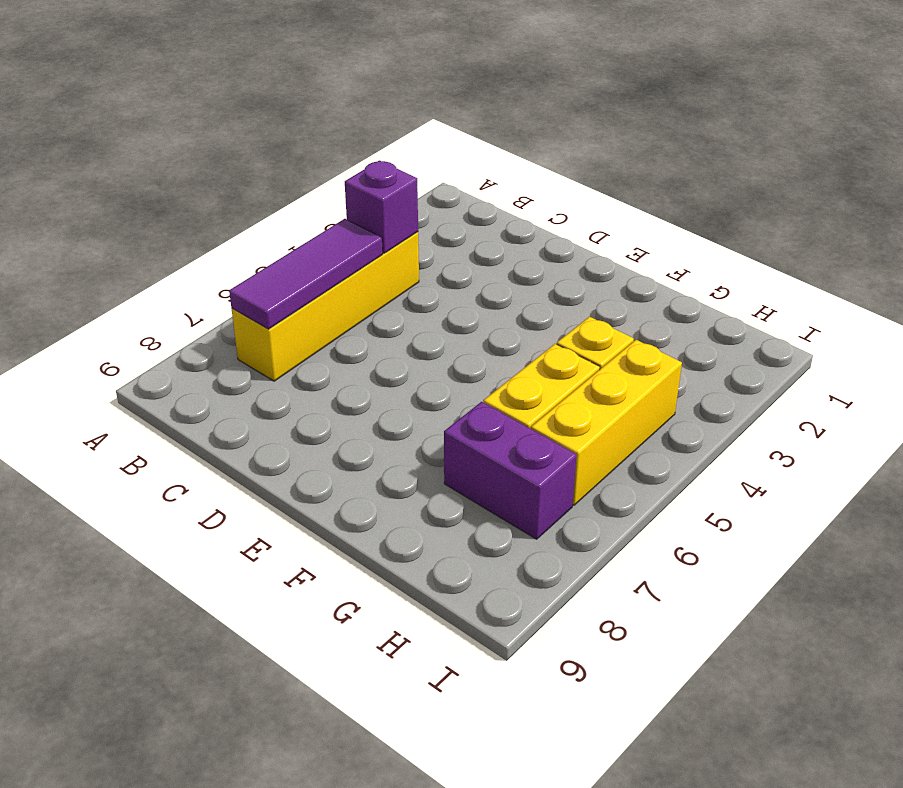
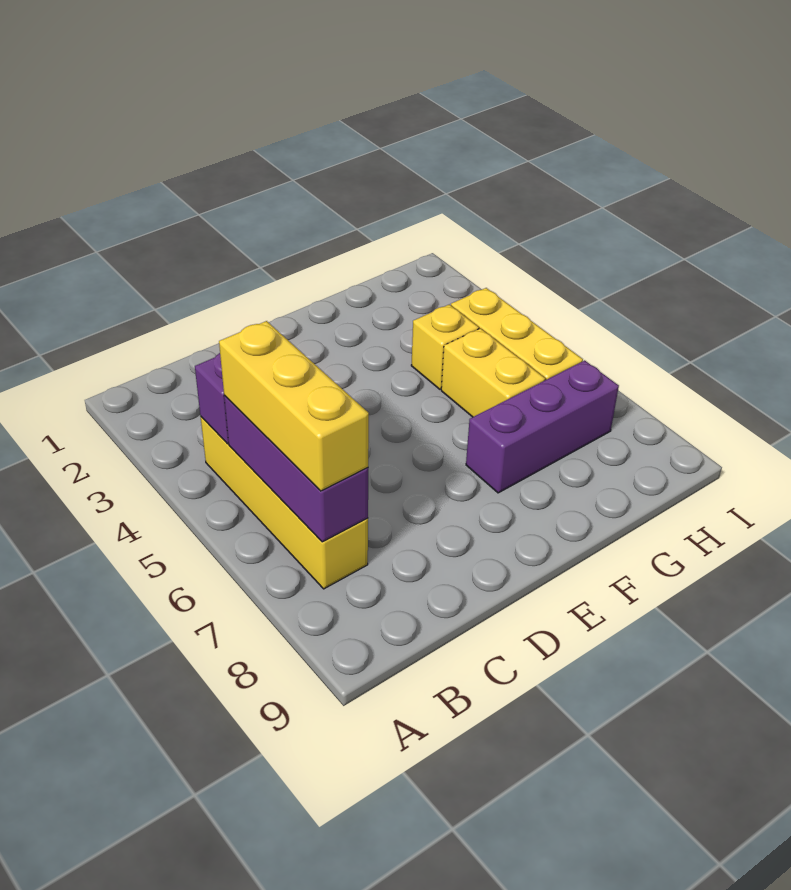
purple tile B5:B7 level 2 -> purple brick B5:B7 level 2
none -> yellow brick B5:B7 level 3
purple brick G7:H7 level 1 -> purple brick F7:H7 level 1

